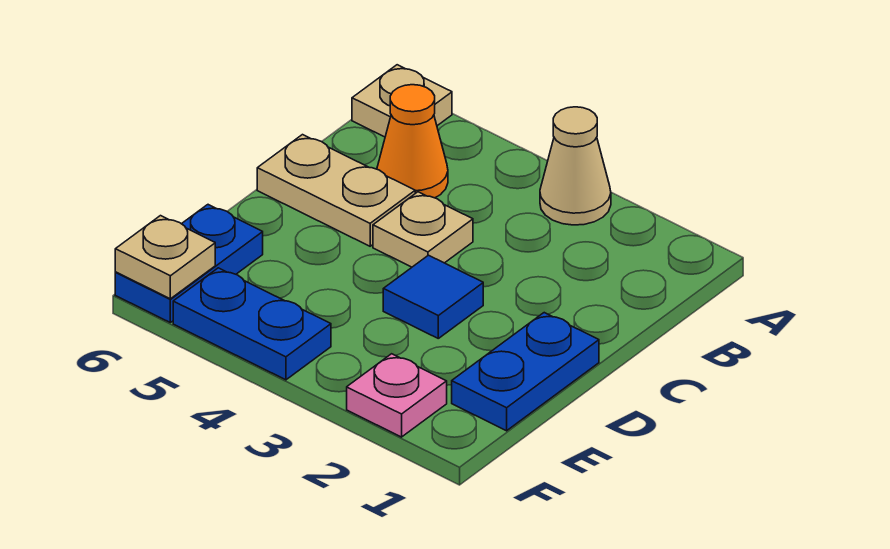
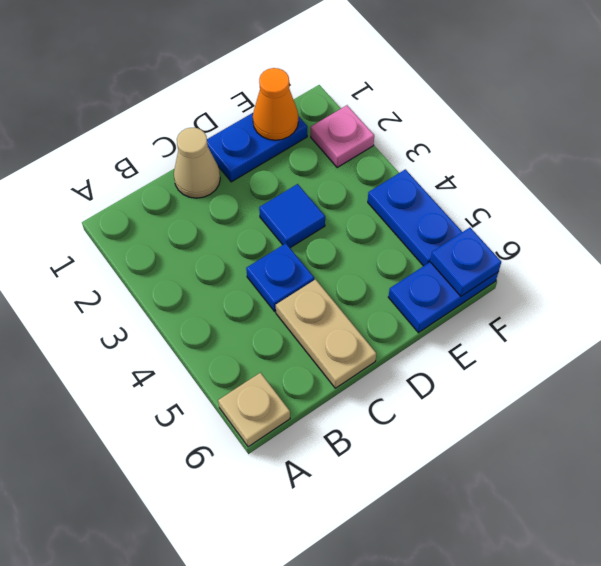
tan cone A3 level 1 -> tan cone C1 level 1
orange cone B5 level 1 -> orange cone E1 level 2
tan plate C4 level 1 -> blue plate C4 level 1
tan plate F6 level 2 -> blue plate F6 level 2

